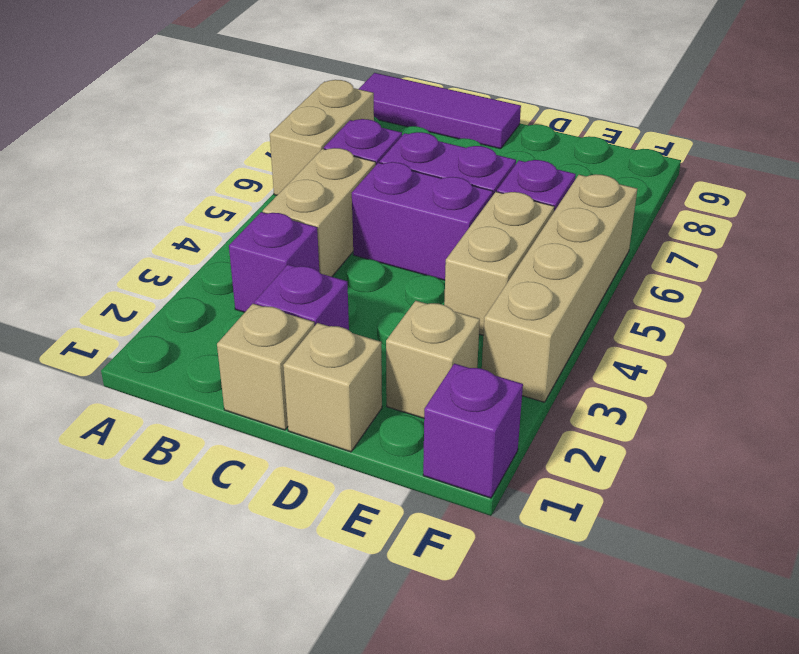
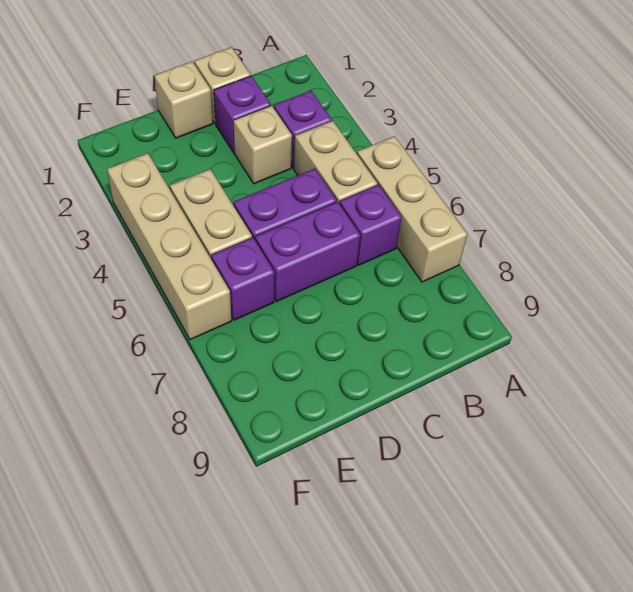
tan brick A6:A7 level 1 -> tan brick A5:A7 level 1
purple tile A9:C9 level 1 -> none
tan brick E2 level 1 -> tan brick C3 level 1
purple brick F1 level 1 -> none

